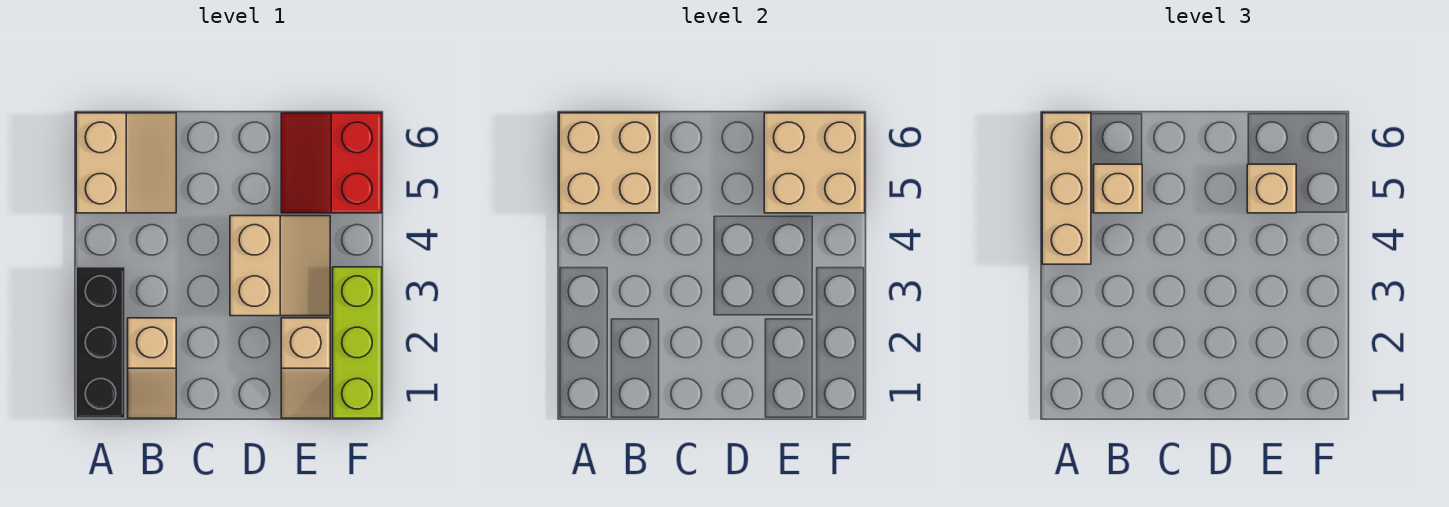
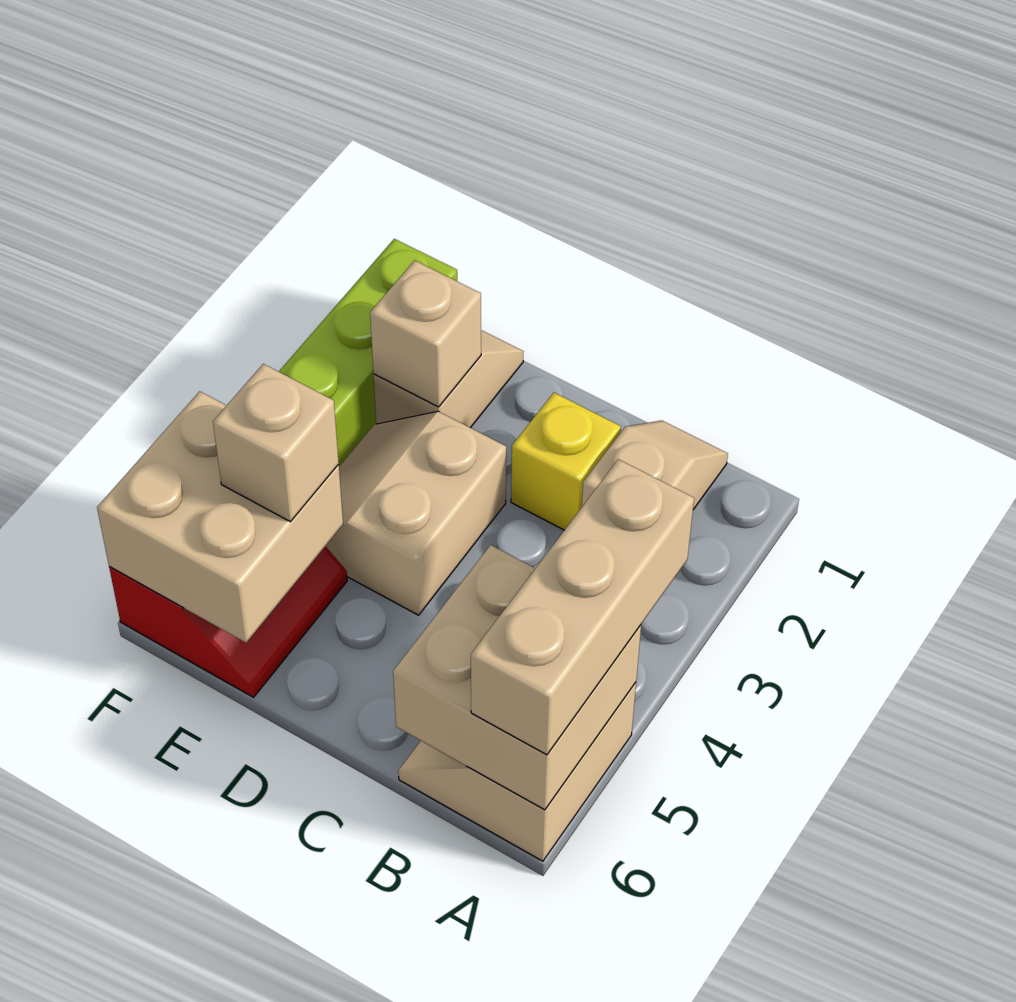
black brick A1:A3 level 1 -> none
tan brick B5 level 3 -> tan brick E2 level 2
none -> yellow brick C2 level 1

